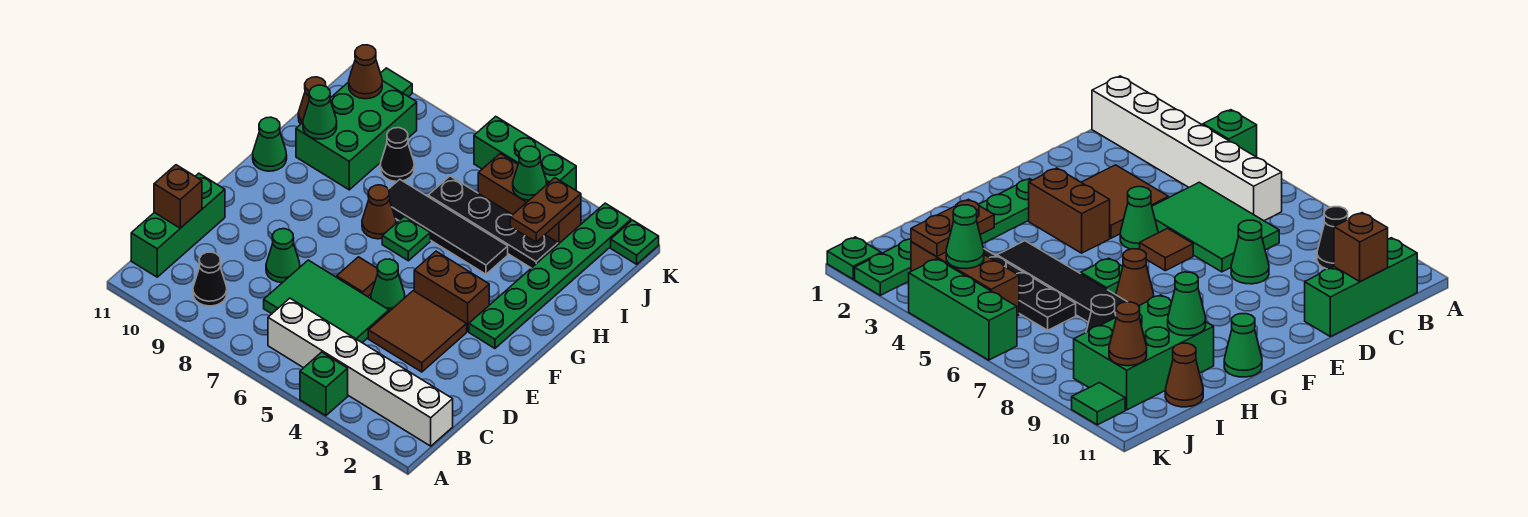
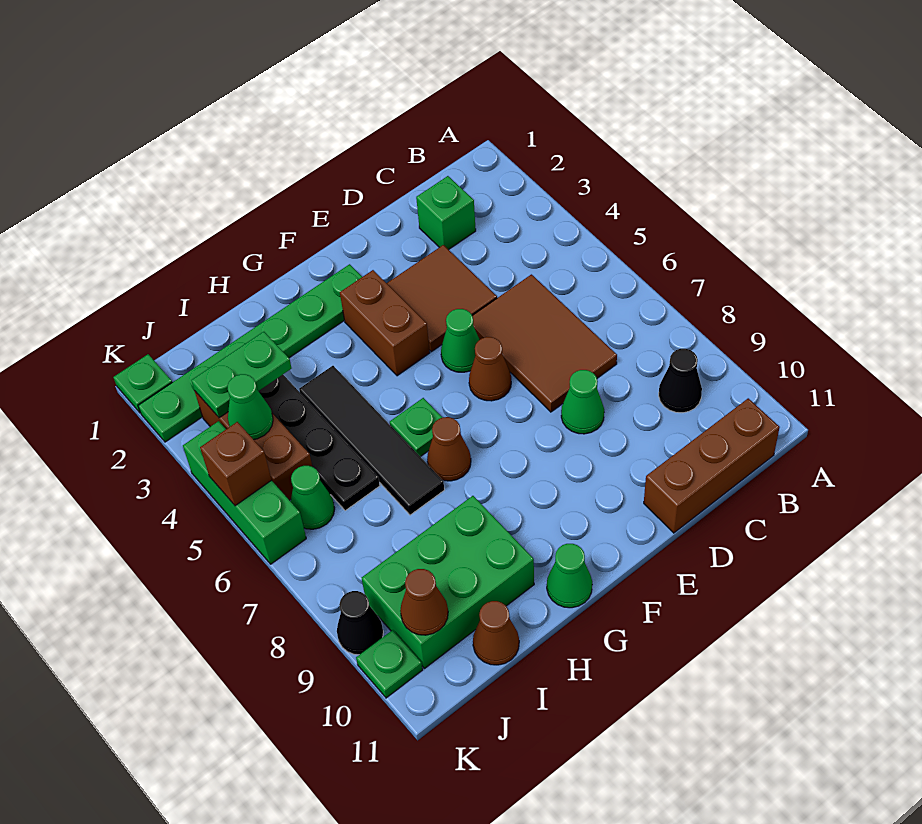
green brick A4 level 1 -> green brick C2 level 1
white brick B1:B6 level 1 -> none
green brick B11:D11 level 1 -> brown brick B11:D11 level 1
green tile C5:D7 level 1 -> brown tile C5:D7 level 1
brown brick C11 level 2 -> brown brick K5 level 2
brown tile E6 level 1 -> brown cone E6 level 1
green cone H10 level 2 -> green cone J6 level 1
brown plate I3:J3 level 2 -> green plate I3:J3 level 2
black cone I8 level 1 -> black cone K9 level 1
green tile K10 level 1 -> green plate K10 level 1

